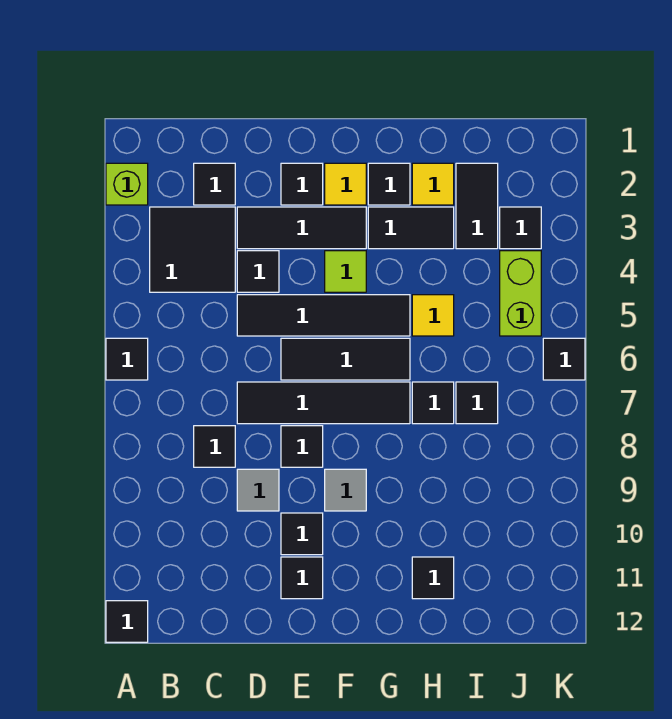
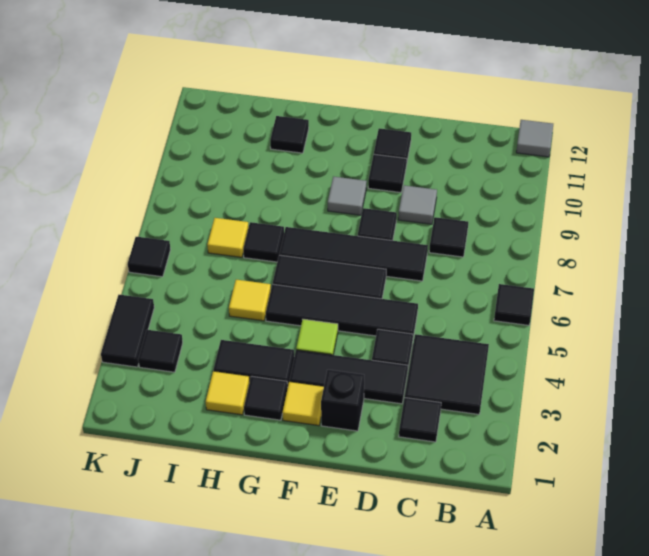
lime brick A2 level 1 -> none
black tile A12 level 1 -> grey tile A12 level 1
black tile E2 level 1 -> black brick E2 level 1
black tile I2:I3 level 1 -> black tile K3:K4 level 1
black tile I7 level 1 -> yellow tile I7 level 1
lime brick J4:J5 level 1 -> none

